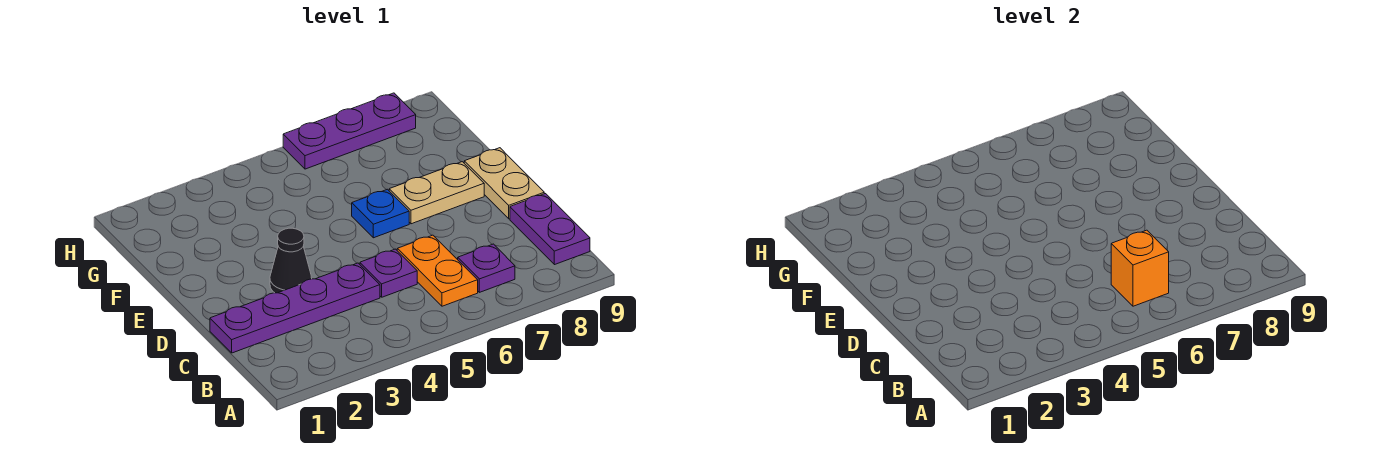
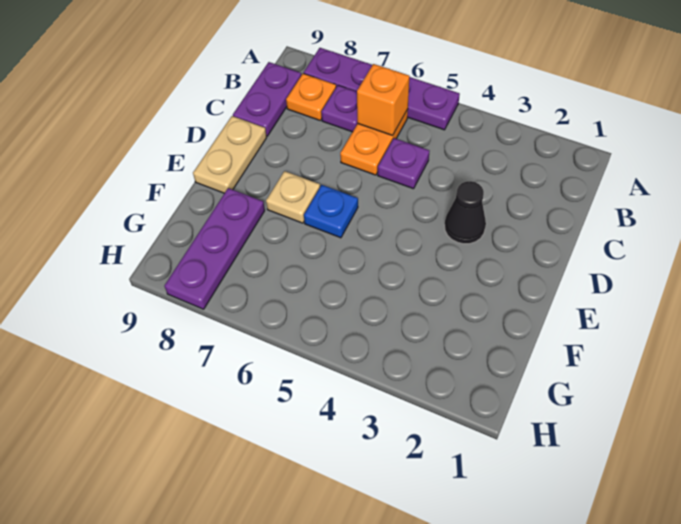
none -> orange plate B8 level 1
purple plate C1:C4 level 1 -> purple plate A5:A8 level 1
tan plate E7:E8 level 1 -> tan plate E7 level 1
purple plate H6:H8 level 1 -> purple plate F8:H8 level 1

